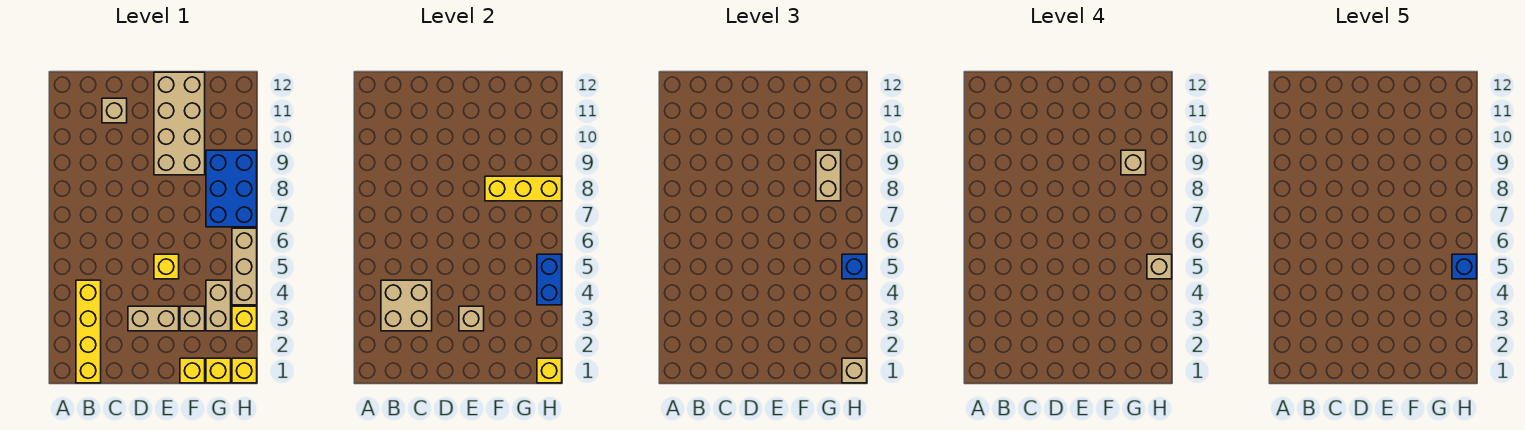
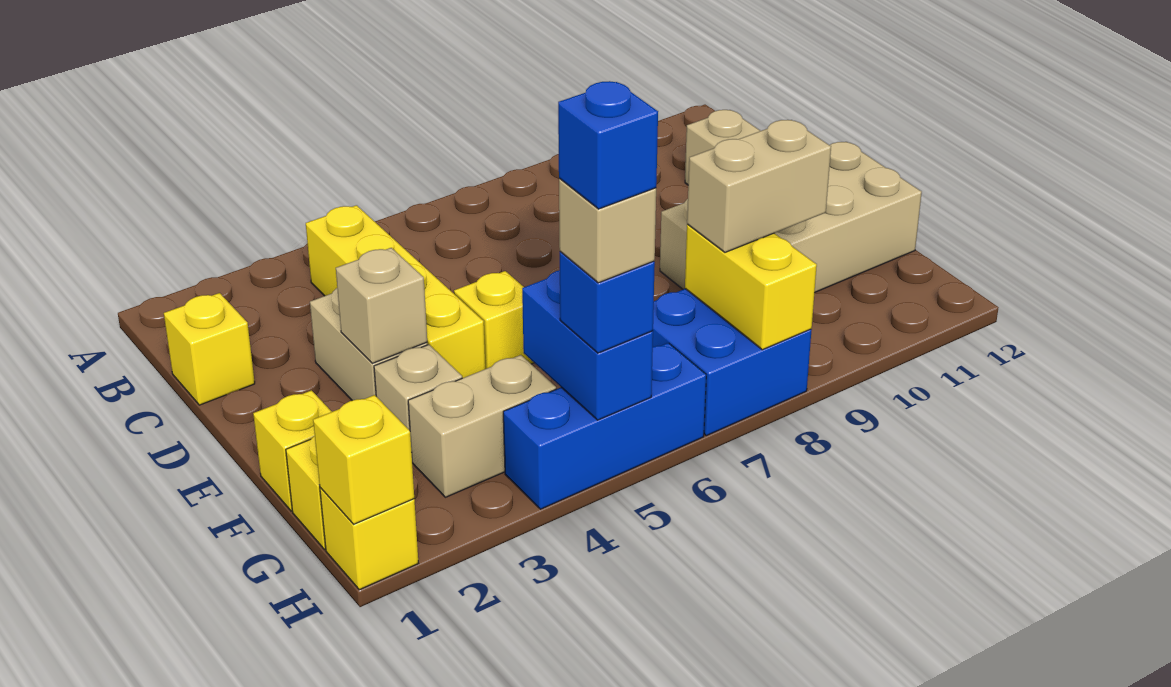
yellow brick B1:B4 level 1 -> yellow brick B4:E4 level 1
tan brick B3:C4 level 2 -> none
yellow brick F8:H8 level 2 -> yellow brick G8:H8 level 2
blue brick G7:H9 level 1 -> blue brick G7:H8 level 1
tan brick G9 level 4 -> none
tan brick H1 level 3 -> none
yellow brick H3 level 1 -> yellow brick C1 level 1
tan brick H4:H6 level 1 -> blue brick H4:H6 level 1
blue brick H4:H5 level 2 -> blue brick G5:H5 level 2

